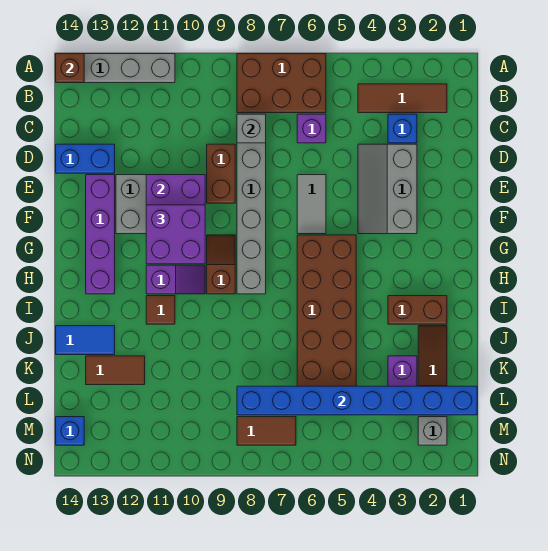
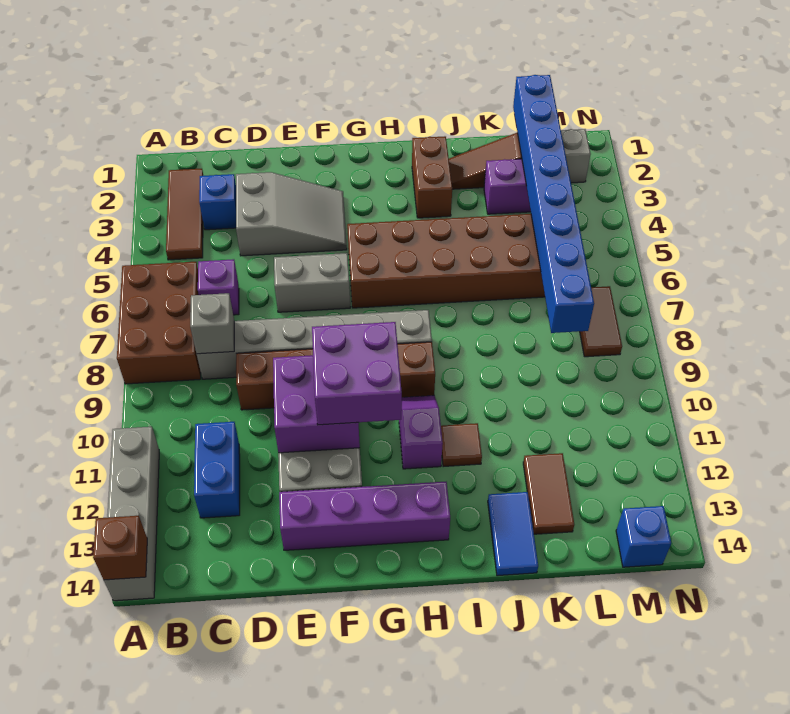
grey slope D3:F4 level 1 top 3 -> grey slope D3:F4 level 1 top D
blue brick D13:D14 level 1 -> blue brick C11:C12 level 1
grey tile E6:F6 level 1 -> grey brick E6:F6 level 1

